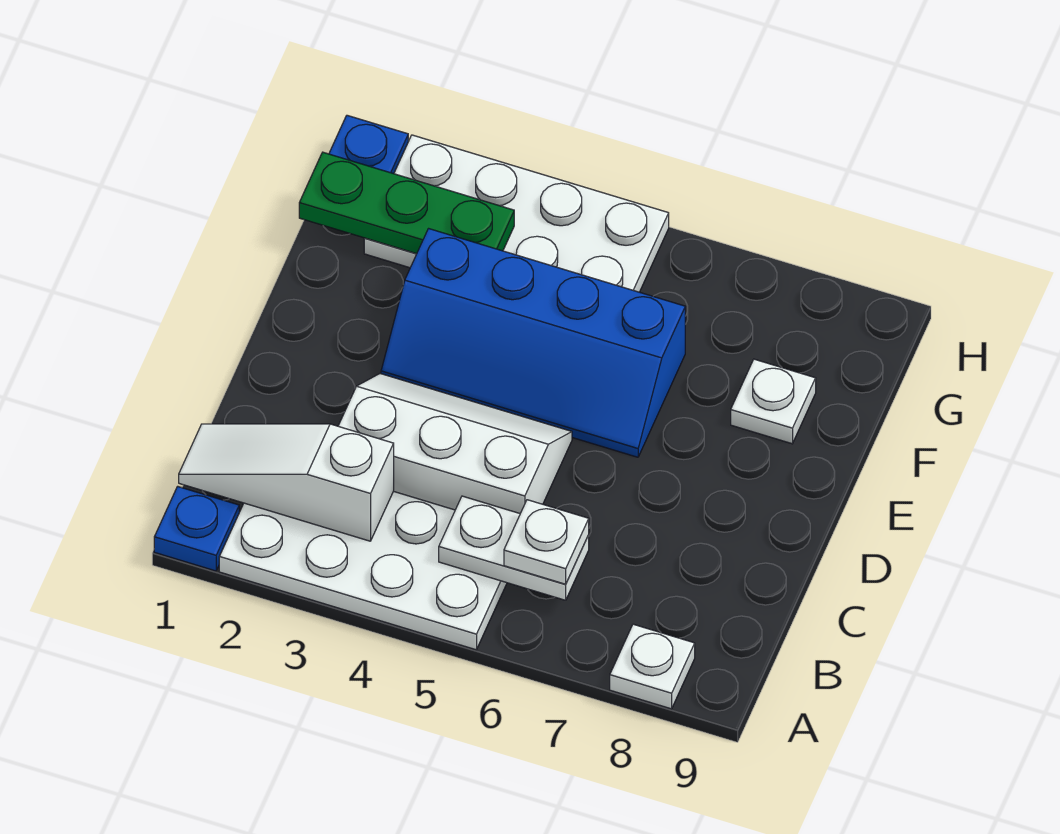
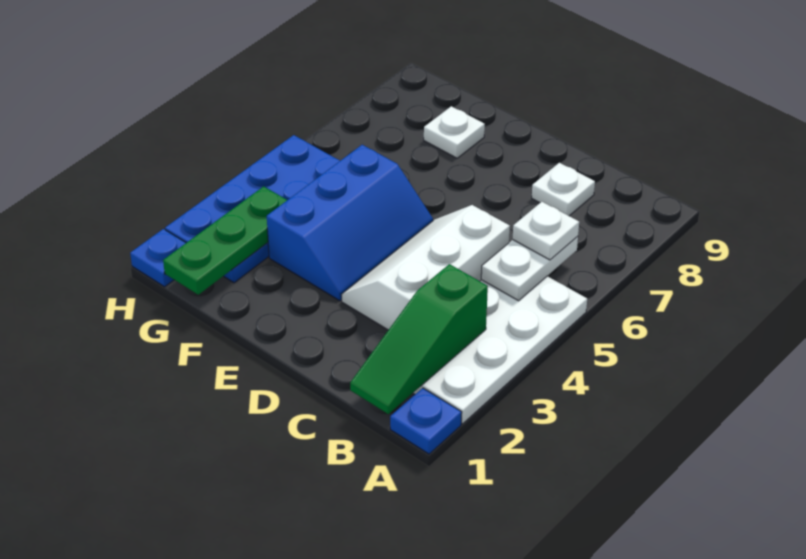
white plate A8 level 1 -> white plate C8 level 1
white slope B1:B3 level 2 top 3 -> green slope B1:B3 level 2 top 3
blue slope E3:F6 level 1 top F -> blue slope E3:F5 level 1 top F
white plate G2:H5 level 1 -> blue plate G2:H5 level 1

